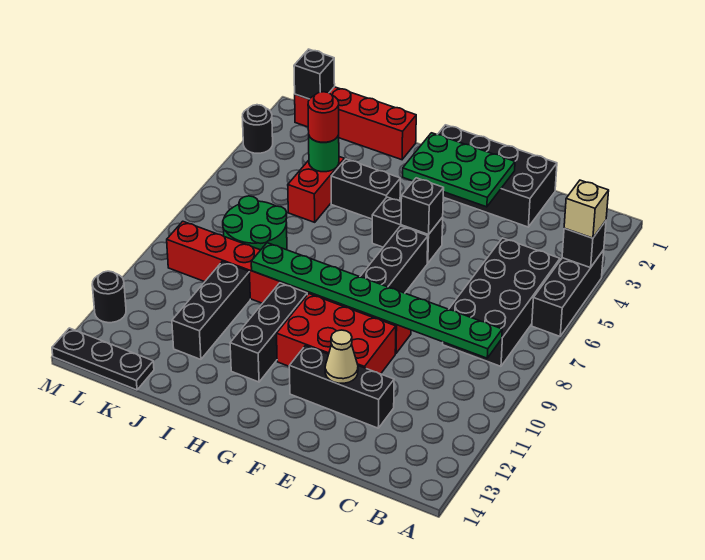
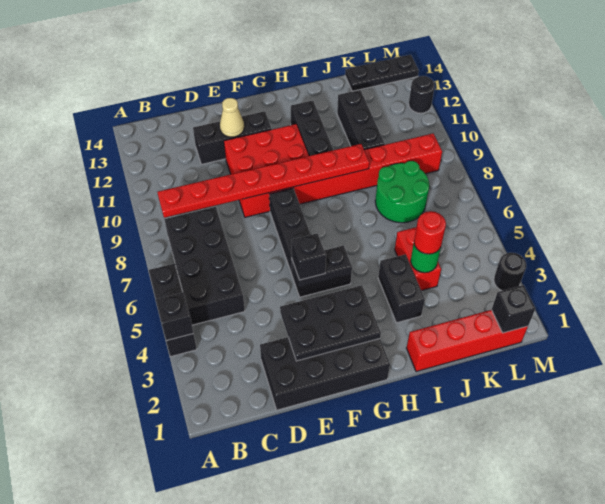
tan brick A4 level 3 -> none
green plate B9:I9 level 2 -> red plate B9:I9 level 2
green plate E2:G3 level 2 -> black plate E2:G3 level 2
black brick H4:I4 level 1 -> black brick I3:I4 level 1

